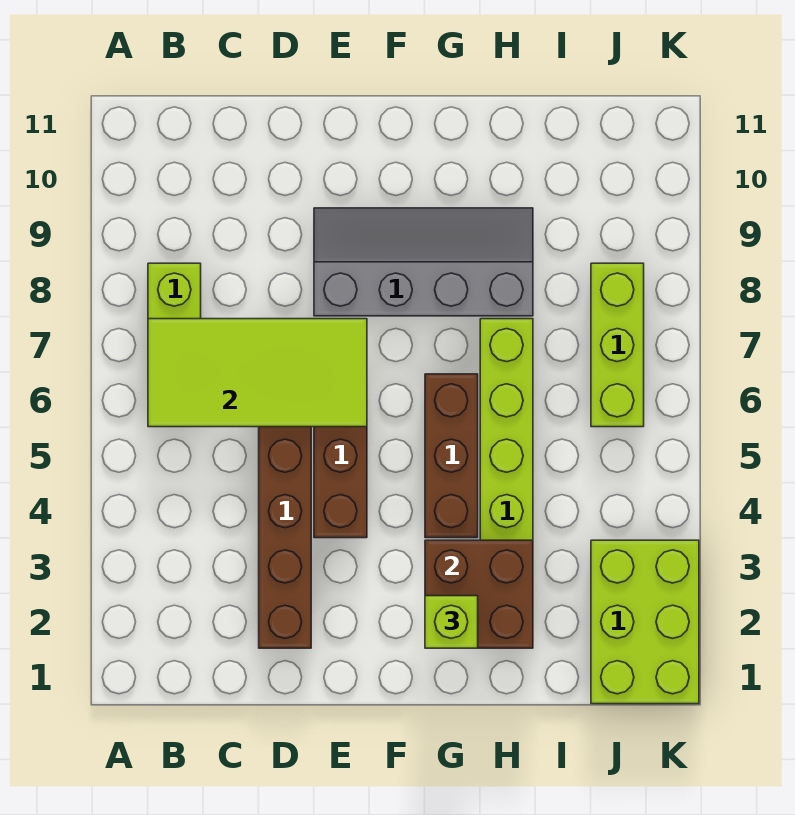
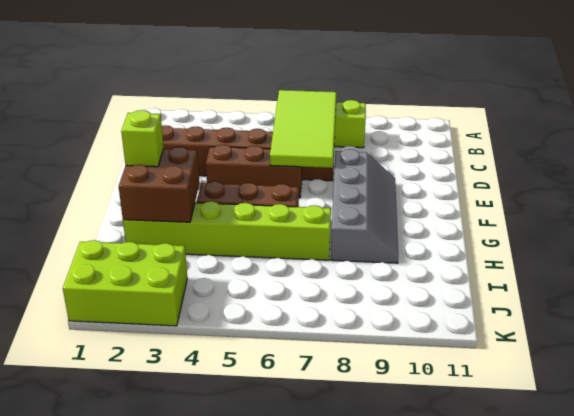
lime brick J6:J8 level 1 -> none

